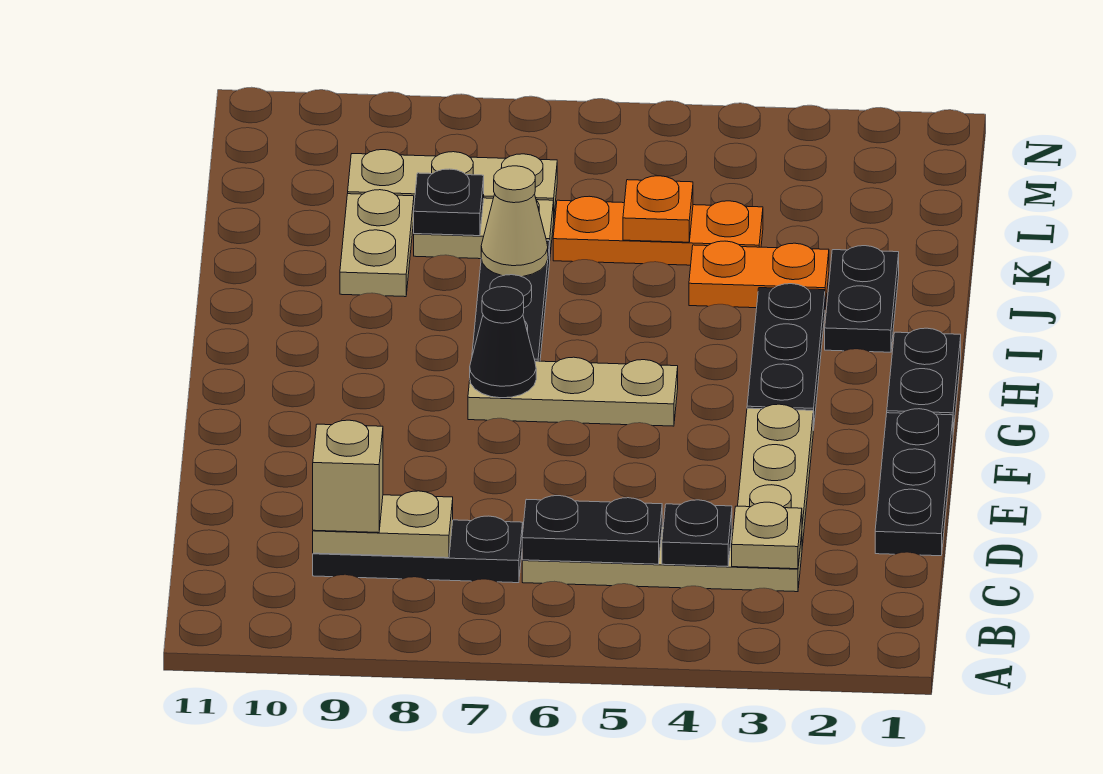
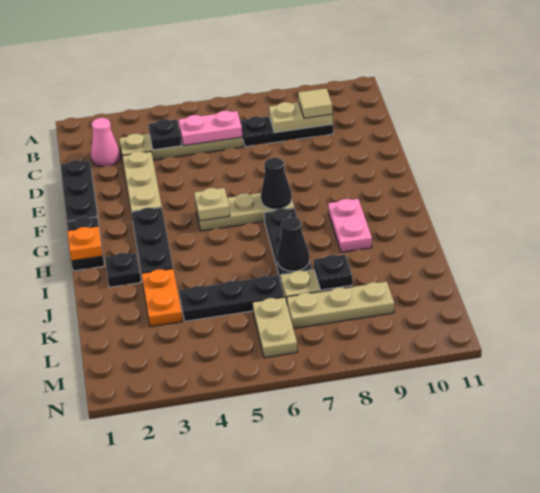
none -> pink cone C2 level 1
tan plate C3 level 2 -> tan plate G5 level 2
black plate C5:C6 level 2 -> pink plate C5:C6 level 2
tan brick C9 level 3 -> tan tile C9 level 3
none -> pink plate H9:I9 level 1
black plate I2:J2 level 1 -> black plate I2 level 1
orange plate J3:J4 level 1 -> orange plate J3:K3 level 1
tan cone J7 level 2 -> black cone J7 level 2
tan plate J9:K9 level 1 -> tan plate L6:M6 level 1
orange plate K4:K6 level 1 -> black plate K4:K6 level 1
orange plate K5 level 2 -> orange plate H1 level 2

